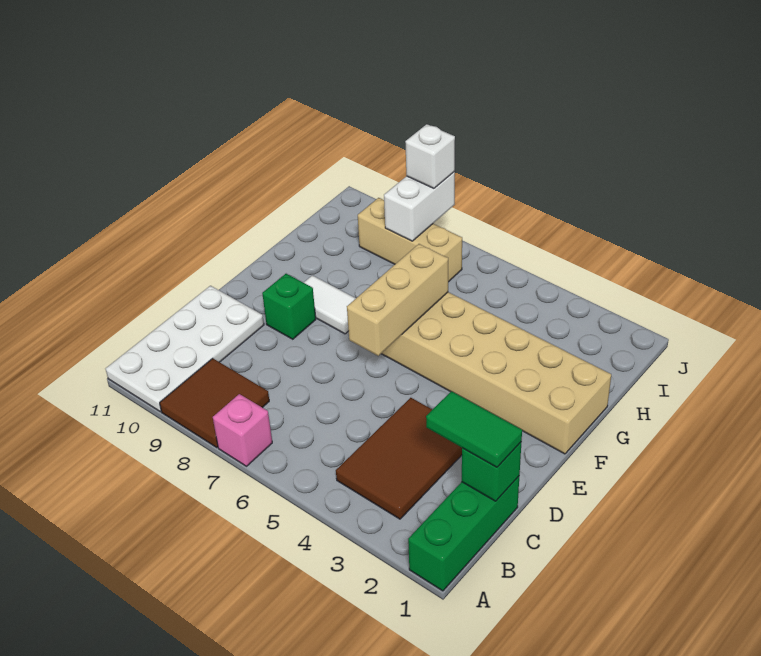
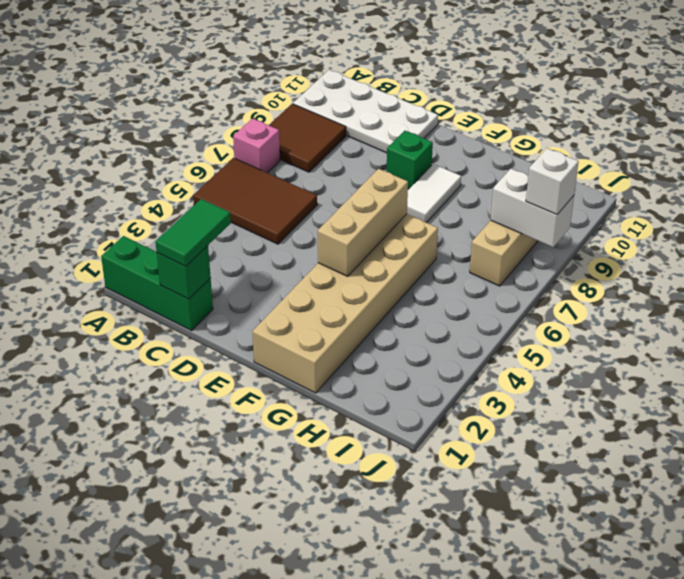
brown tile B3:D4 level 1 -> brown tile A5:C6 level 1
tan brick E6:G6 level 2 -> tan brick F4:F6 level 2

